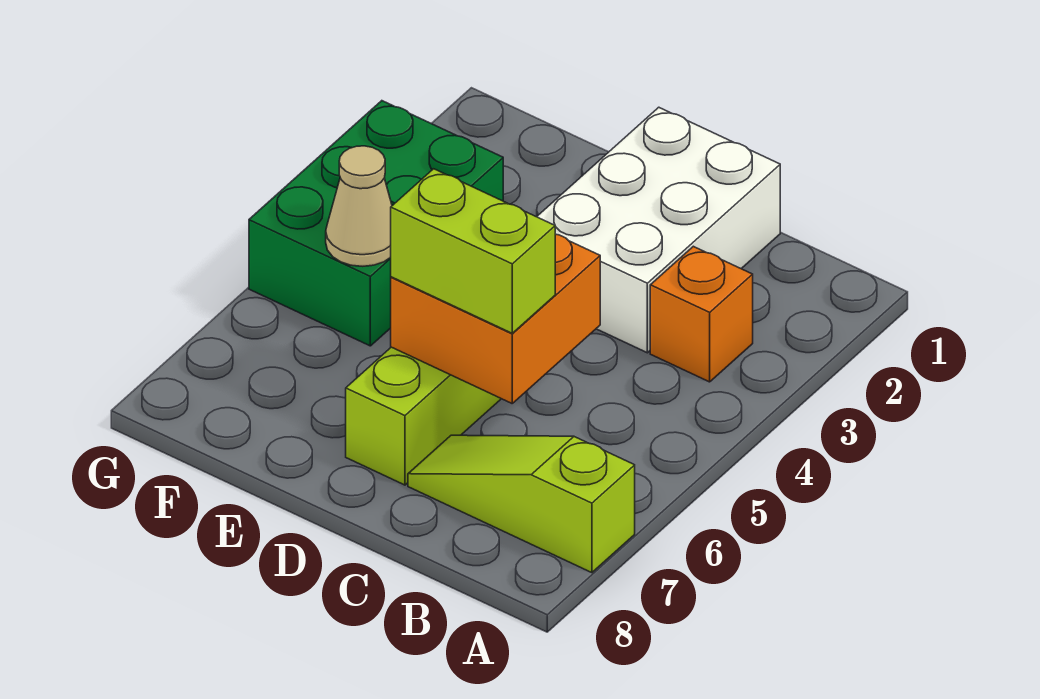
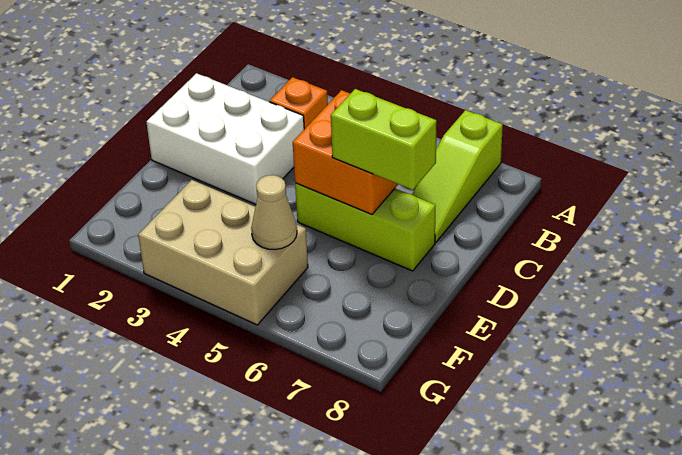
lime brick C6:D6 level 3 -> lime brick D6:D7 level 3
green brick F3:G5 level 1 -> tan brick F3:G5 level 1

